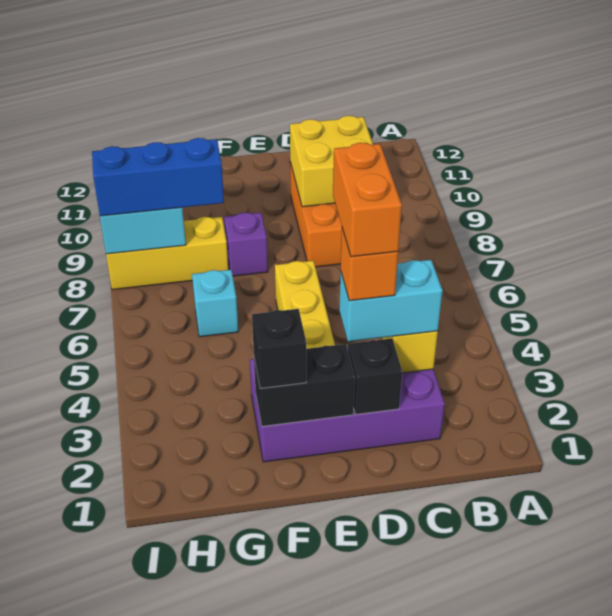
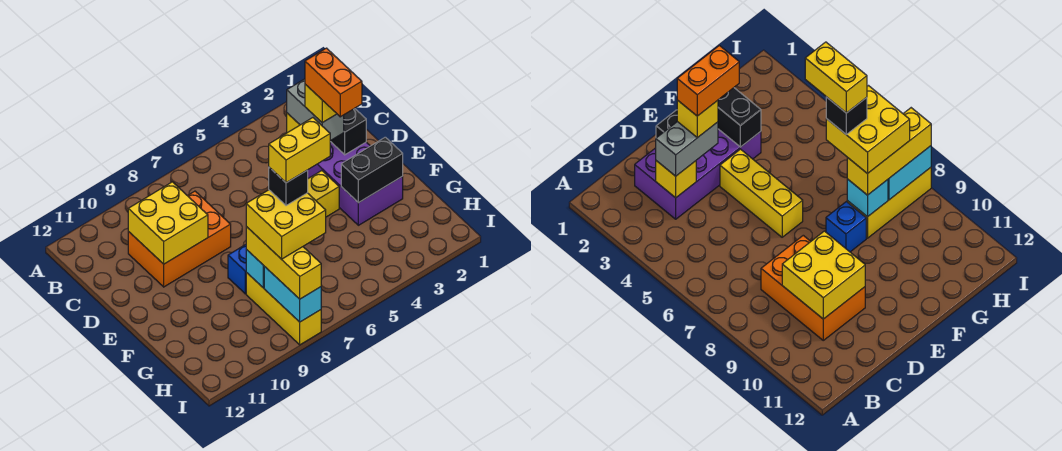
cyan brick C3:D3 level 3 -> grey brick C3:D3 level 3
orange brick D3 level 4 -> yellow brick D3 level 4
orange brick D3:D4 level 5 -> orange brick D3:E3 level 5
black brick E2:F2 level 2 -> black brick F2:F3 level 2
black brick F2 level 3 -> black brick G7 level 5
purple brick F8 level 1 -> blue brick F8 level 1
cyan brick G6 level 1 -> cyan brick G8 level 2
none -> yellow brick G6:G7 level 6
none -> yellow brick G7:H8 level 4
blue brick G8:I8 level 3 -> yellow brick G8:I8 level 3

